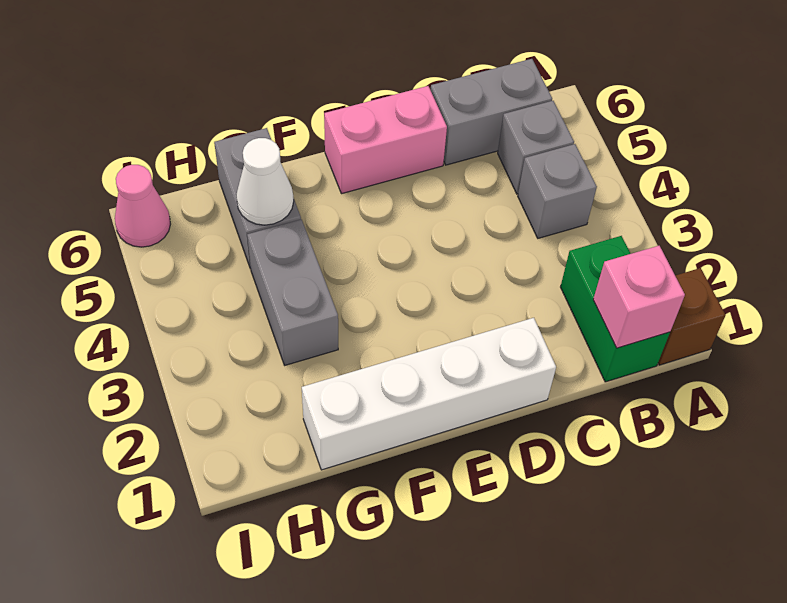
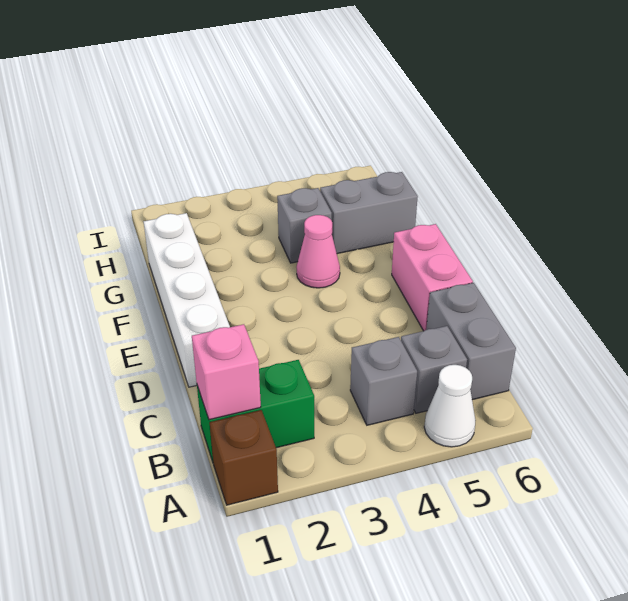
grey brick G3:G4 level 1 -> grey brick G4 level 1
white cone G5 level 2 -> white cone A5 level 1
pink cone I6 level 1 -> pink cone F4 level 1

